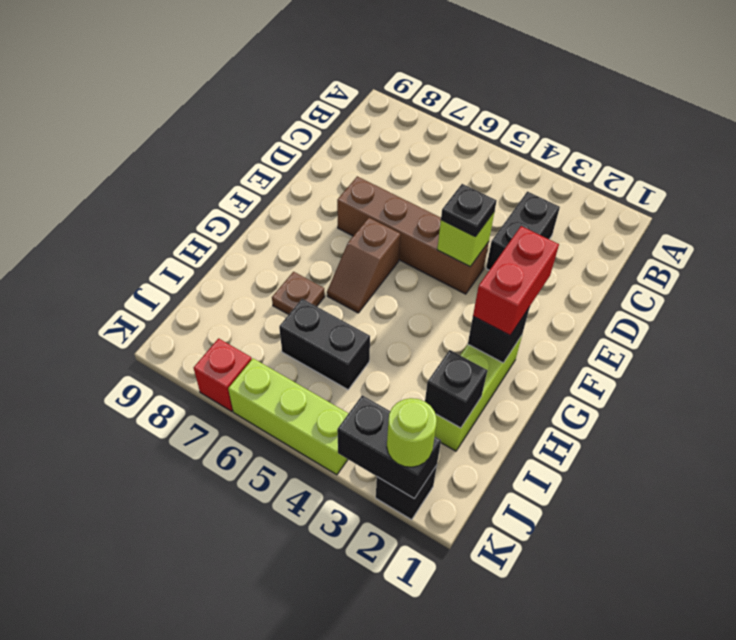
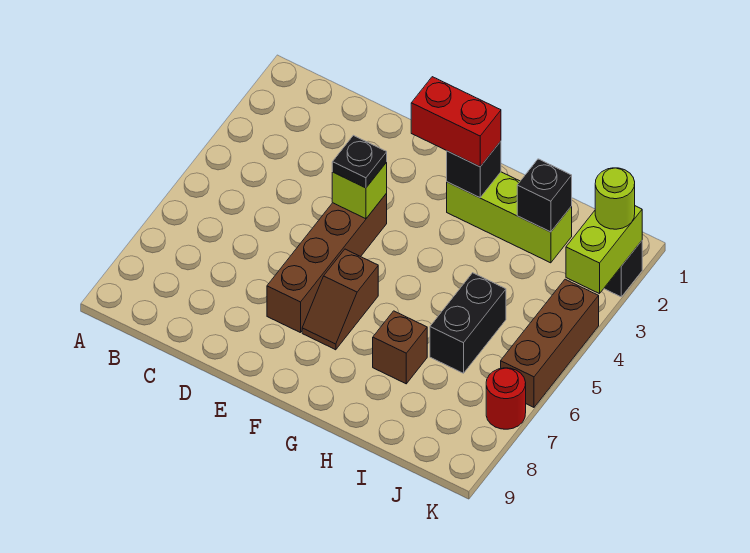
black brick C3:D3 level 1 -> none
brown slope F6:G6 level 1 top F -> brown slope F6:F7 level 1 top 6
brown plate H7 level 1 -> brown brick H7 level 1
black brick K2:K3 level 2 -> lime brick K2:K3 level 2
lime brick K4:K6 level 1 -> brown brick K4:K6 level 1
red brick K7 level 1 -> red round brick K7 level 1

